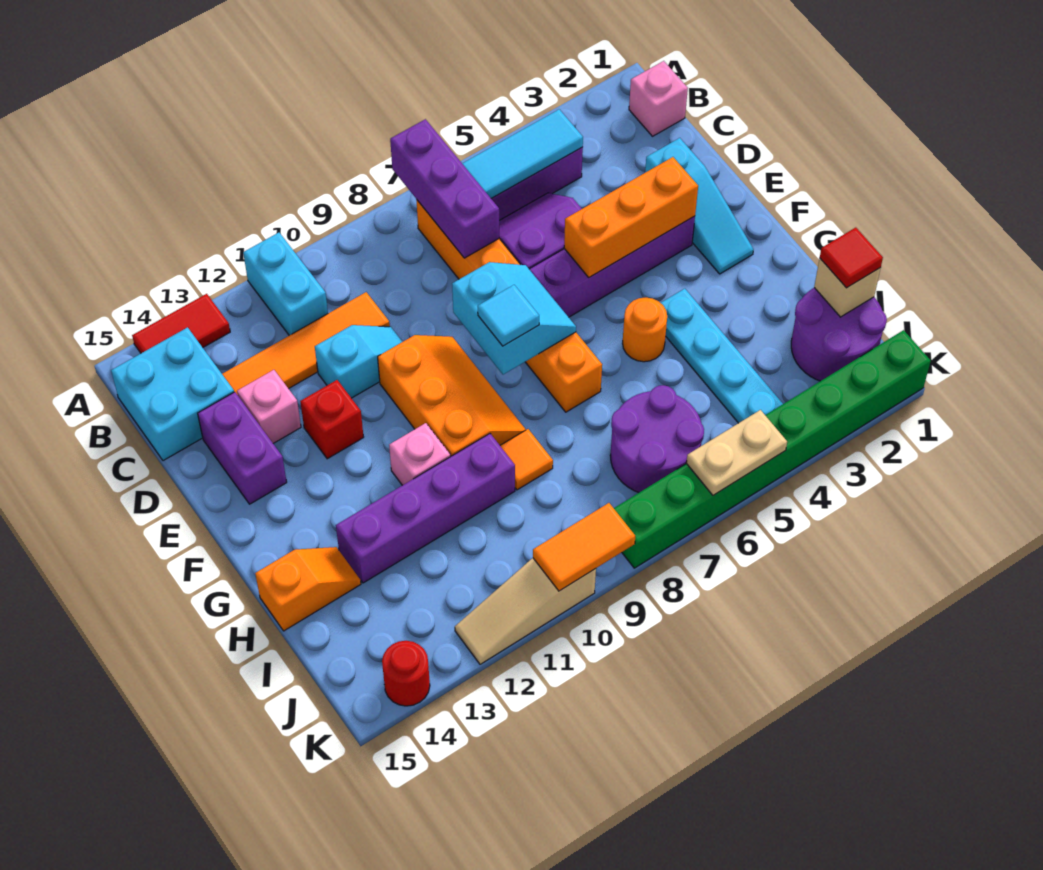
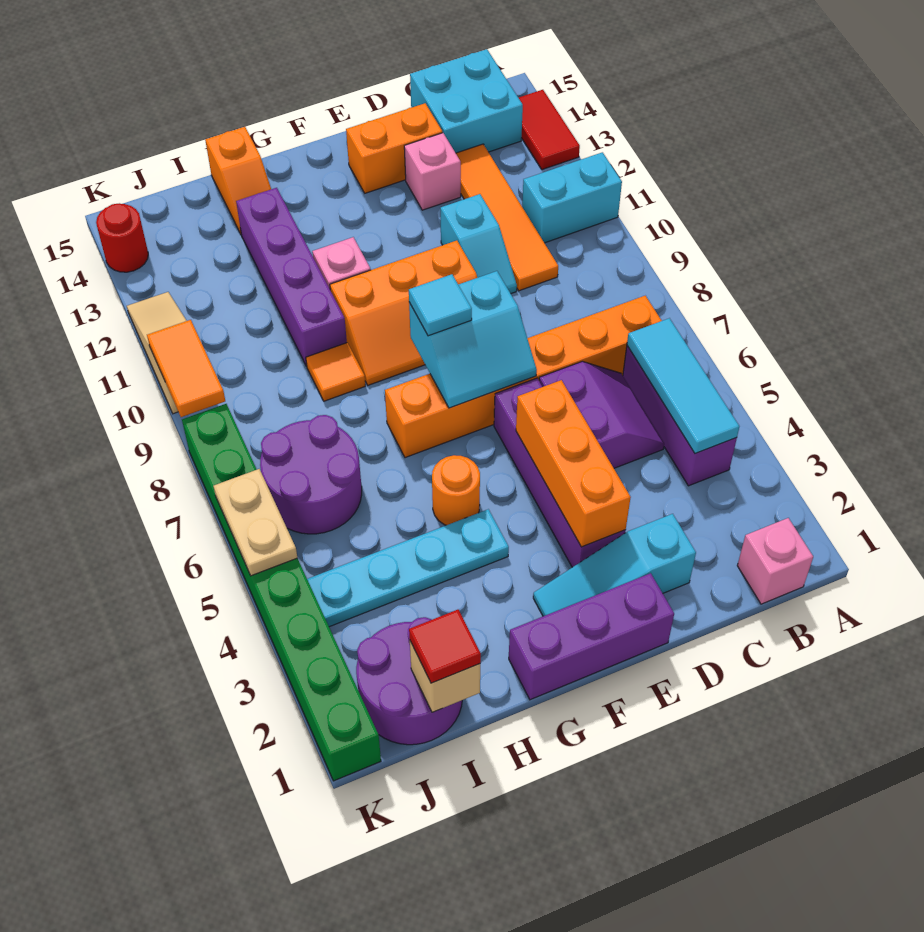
purple brick A7:C7 level 2 -> purple brick E1:G1 level 1
purple brick D14:E14 level 1 -> orange brick D14:E14 level 1
red brick E12 level 1 -> none

